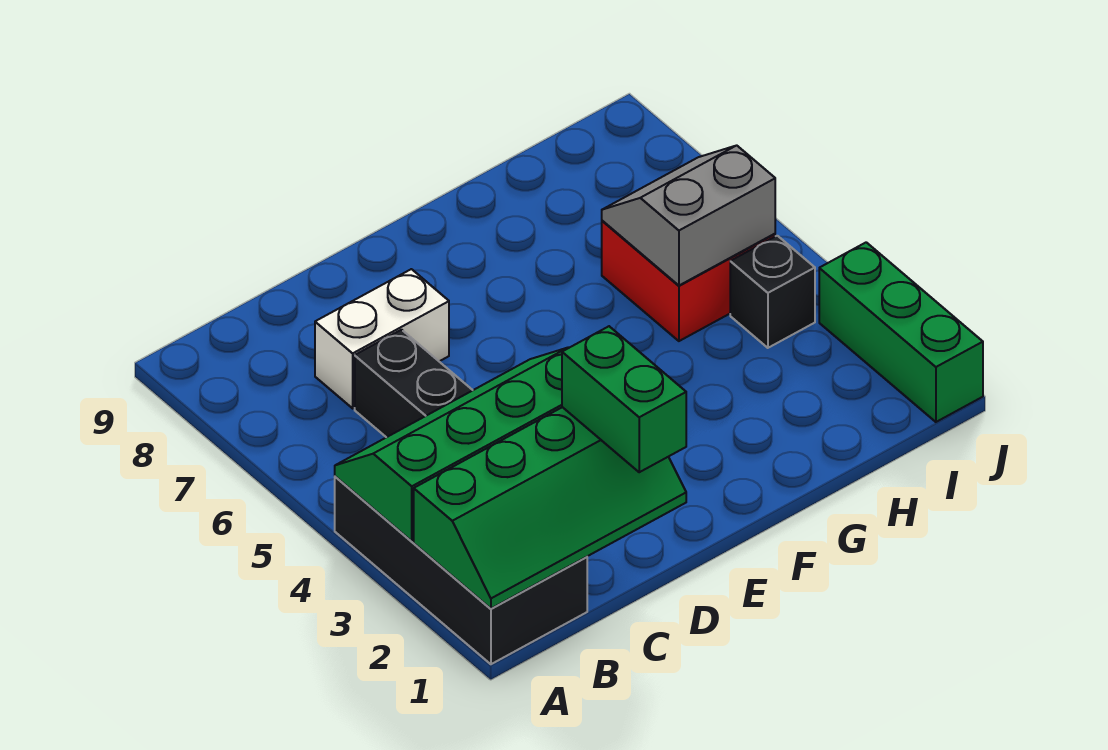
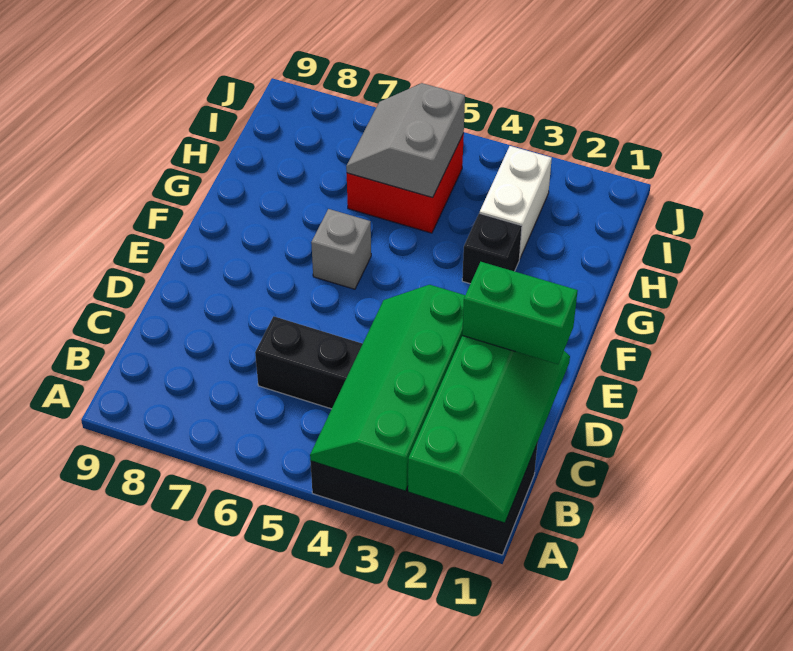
white brick C7:D7 level 1 -> white brick H3:I3 level 1
none -> grey brick F6 level 1
black brick I4 level 1 -> black brick G3 level 1
green brick J1:J3 level 1 -> none

